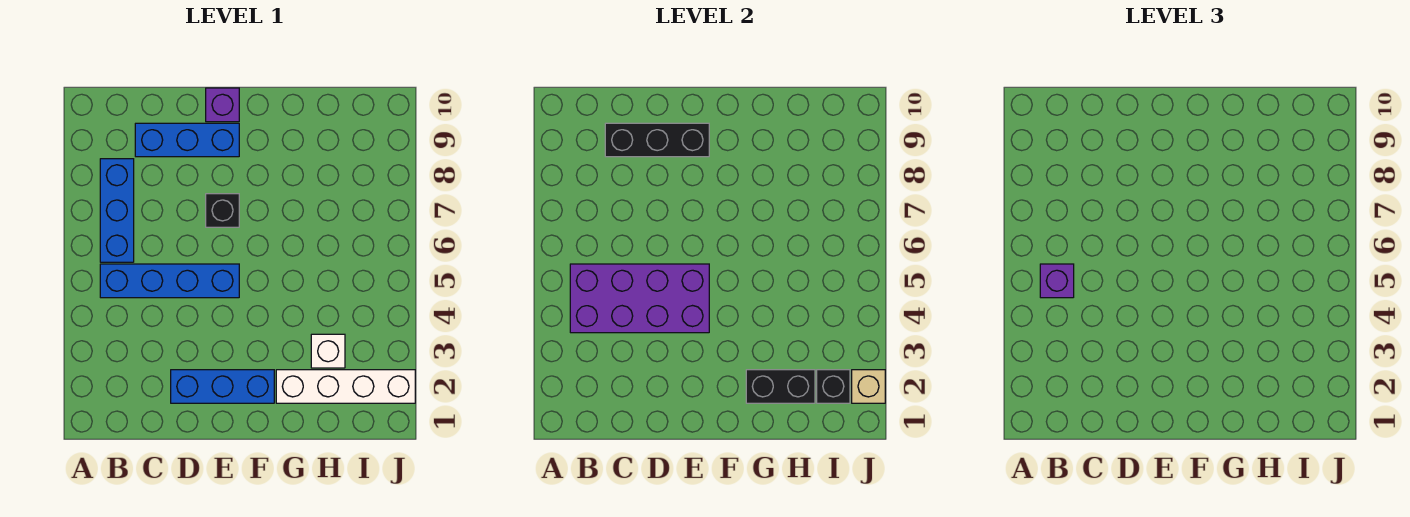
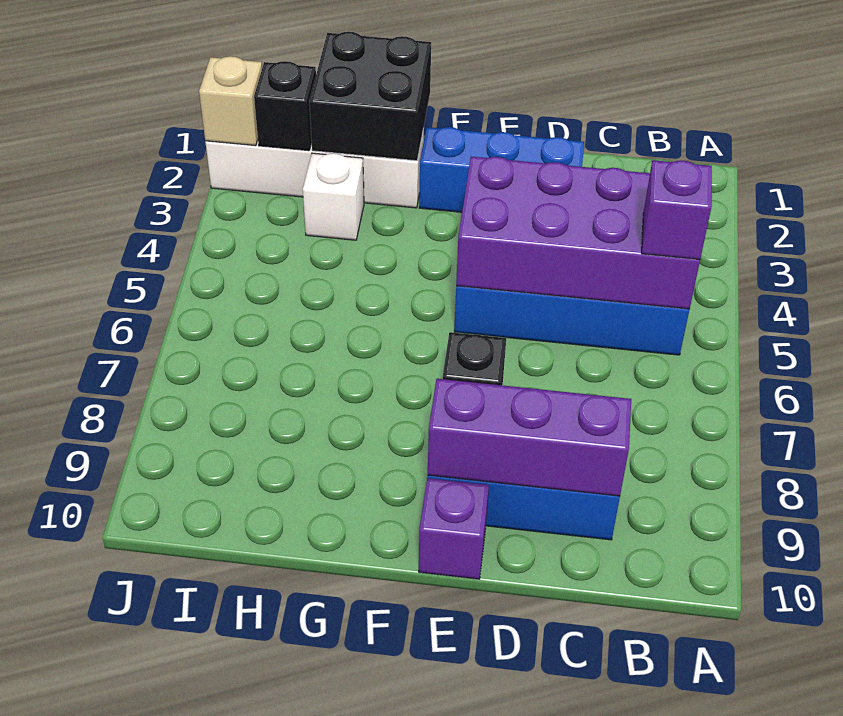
blue brick B6:B8 level 1 -> none
black brick C9:E9 level 2 -> purple brick C9:E9 level 2
black brick G2:H2 level 2 -> black brick G1:H2 level 2

